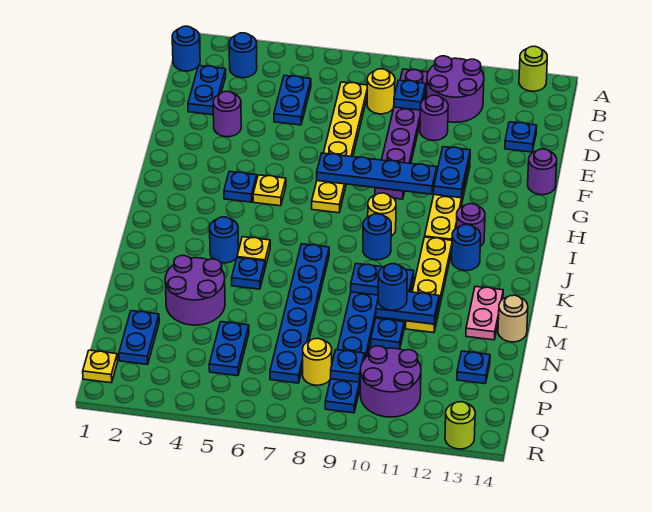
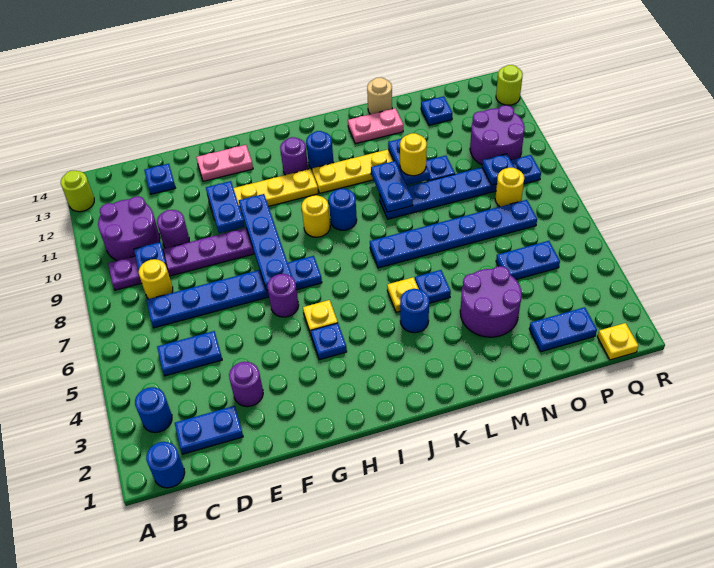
yellow plate C7:H7 level 1 -> blue plate C7:H7 level 1
blue plate F11:G11 level 2 -> blue plate F10:F11 level 2
none -> pink plate F13:G13 level 1
purple round brick F14 level 1 -> purple round brick G6 level 1
blue round brick M10 level 3 -> yellow round brick M10 level 3

